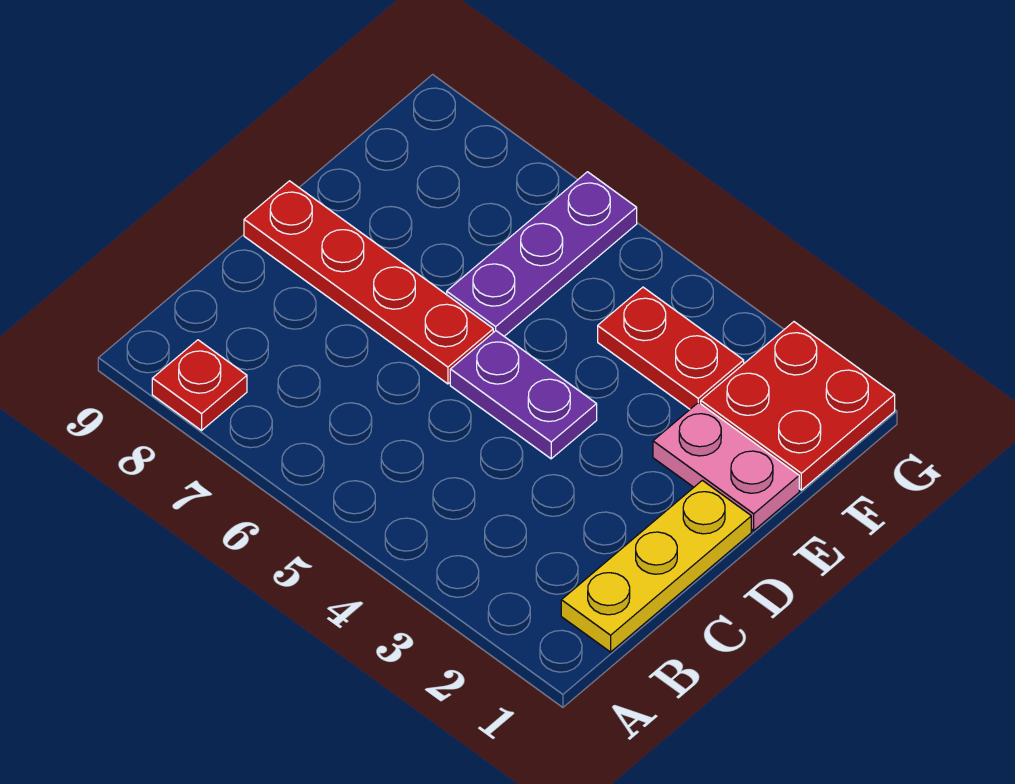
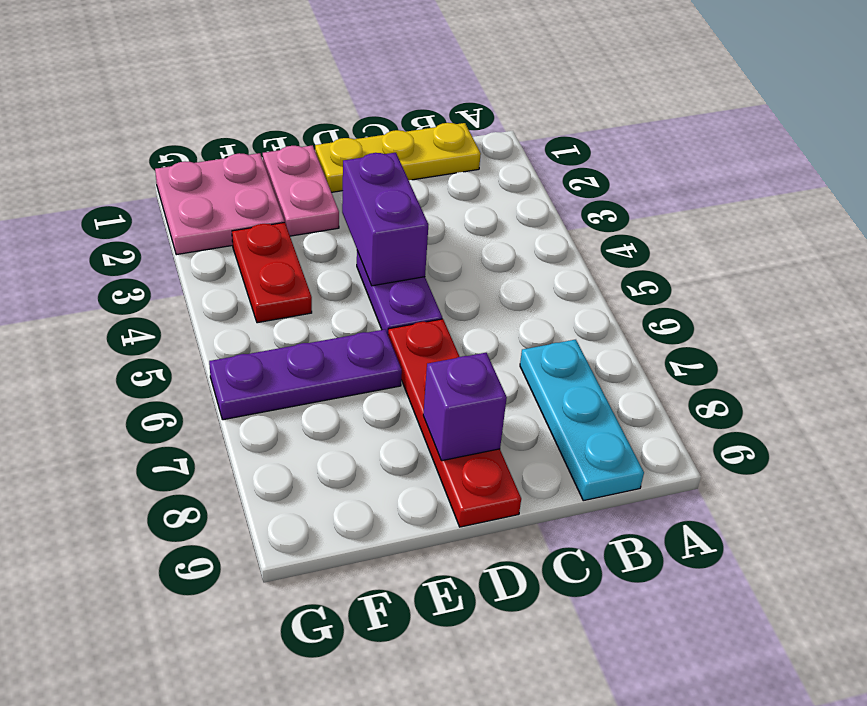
red plate A8 level 1 -> none
none -> cyan plate B7:B9 level 1
none -> purple brick D3:D4 level 2
none -> purple brick D8 level 2
red plate F1:G2 level 1 -> pink plate F1:G2 level 1

